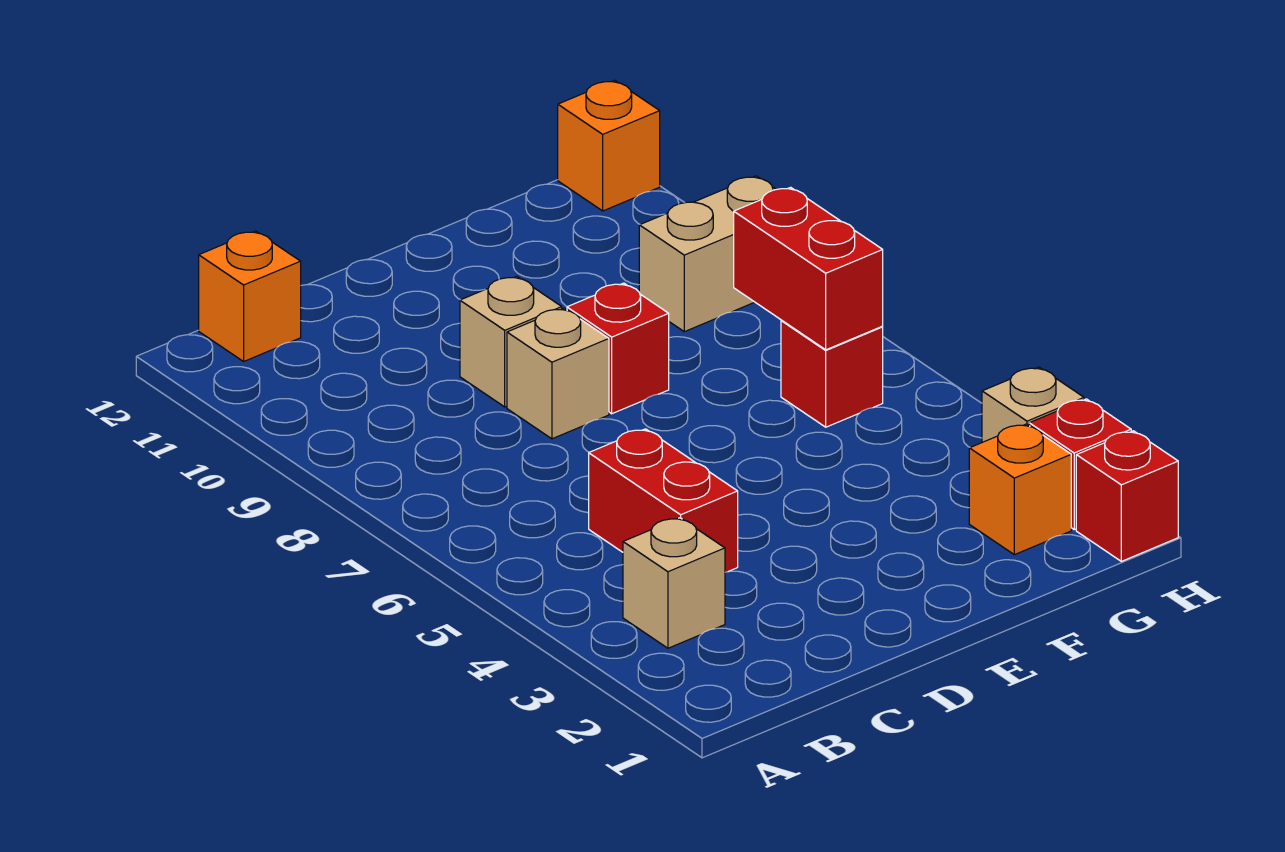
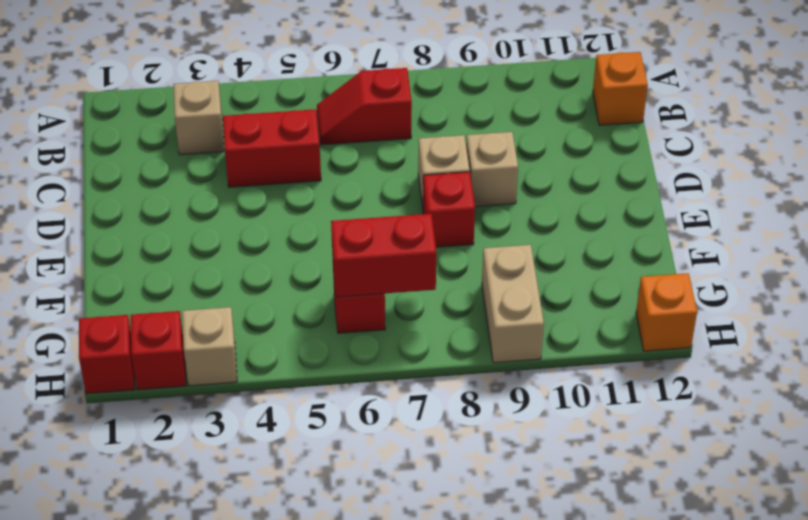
none -> red slope B6:B7 level 1 top 7
orange brick G2 level 1 -> none

